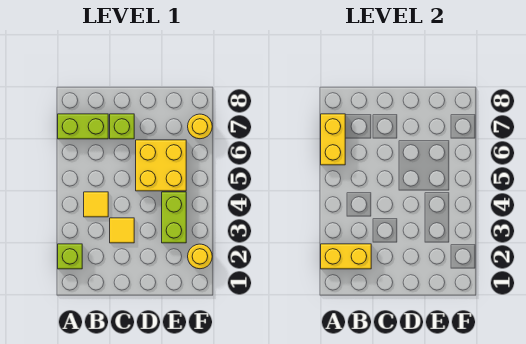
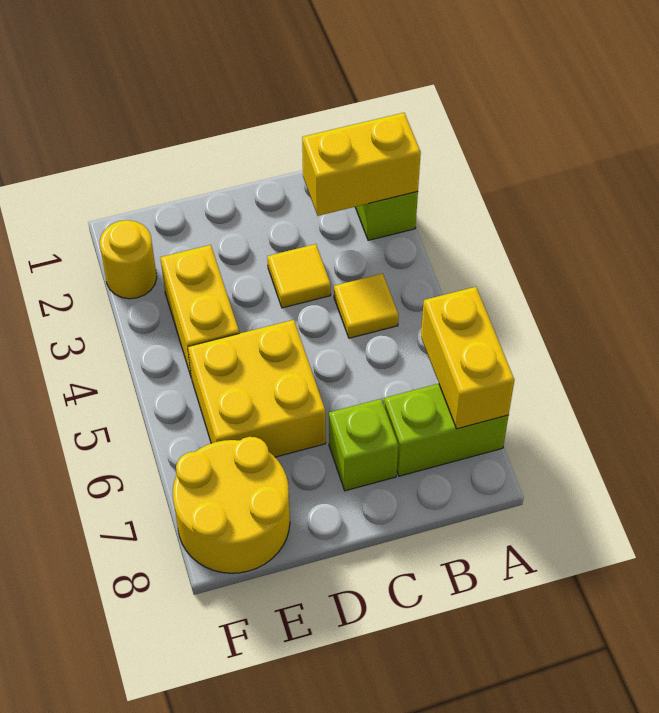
lime brick E3:E4 level 1 -> yellow brick E3:E4 level 1
yellow round brick F7 level 1 -> yellow round brick E7:F8 level 1

